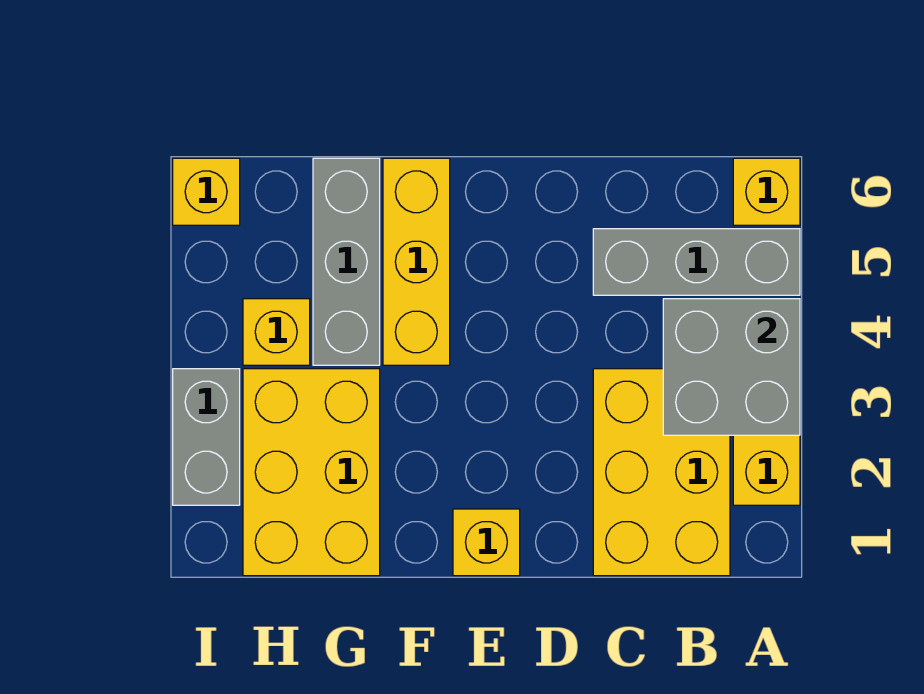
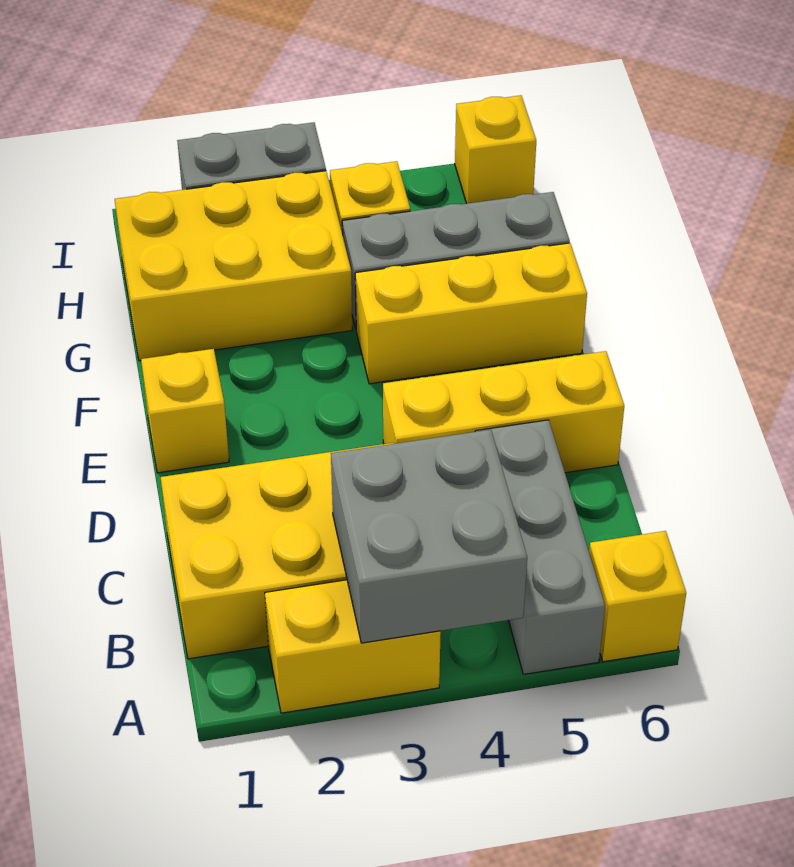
none -> yellow brick D4:D6 level 1

